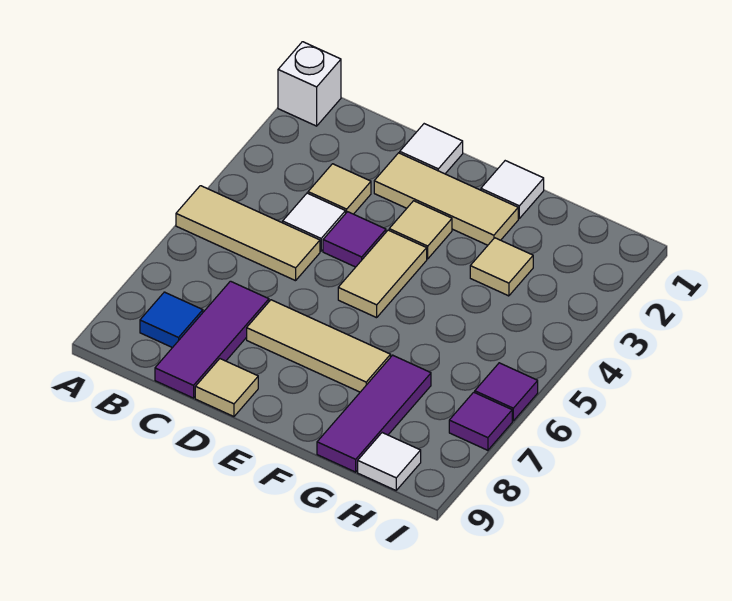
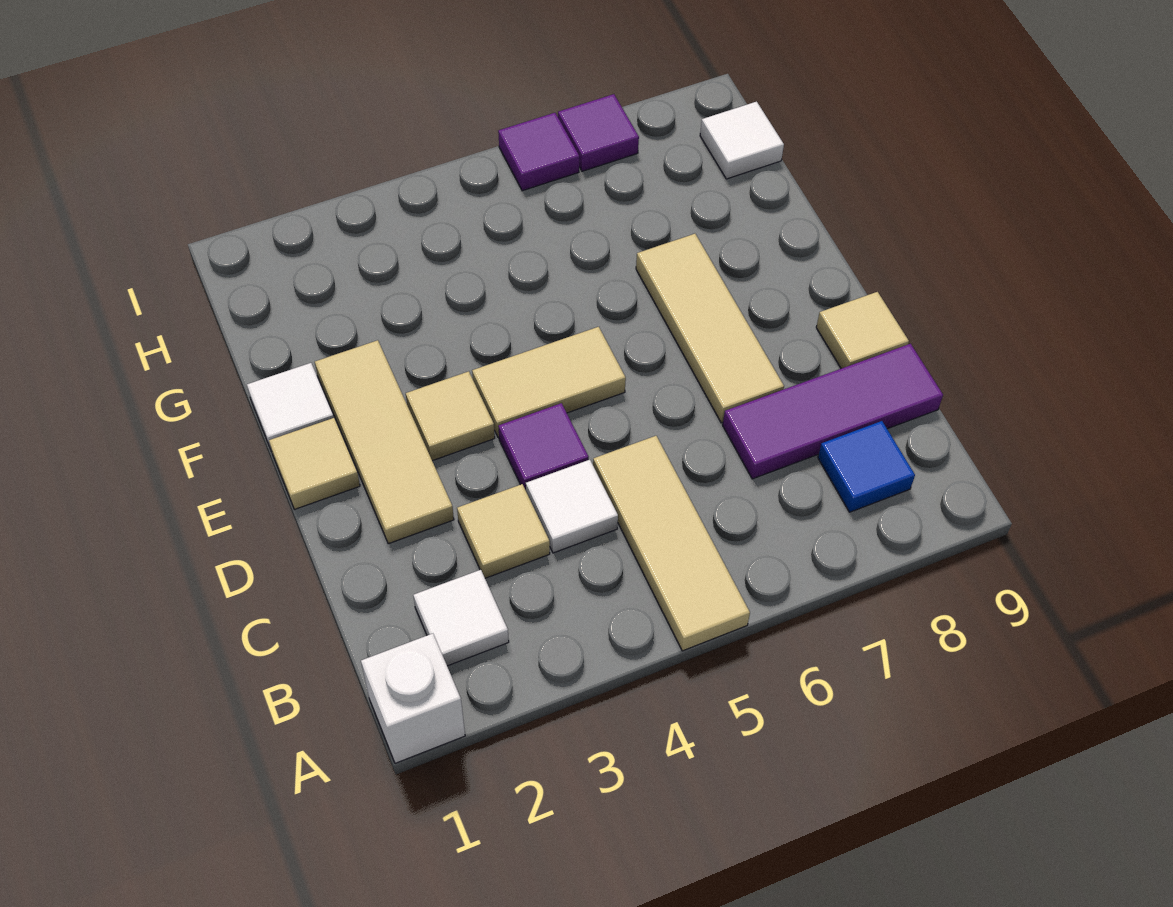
white tile D1 level 1 -> white tile B2 level 1
tan tile G3 level 1 -> tan tile E1 level 1
purple tile G7:G9 level 1 -> none

